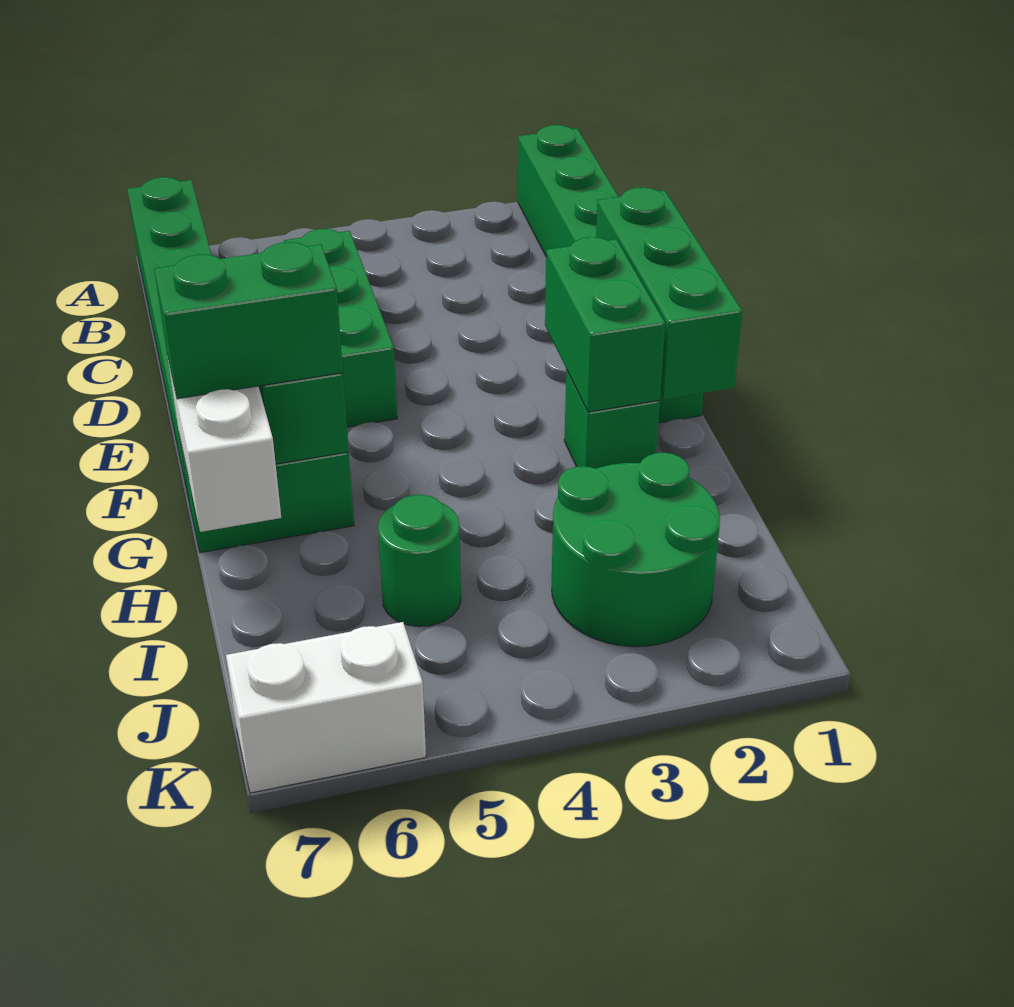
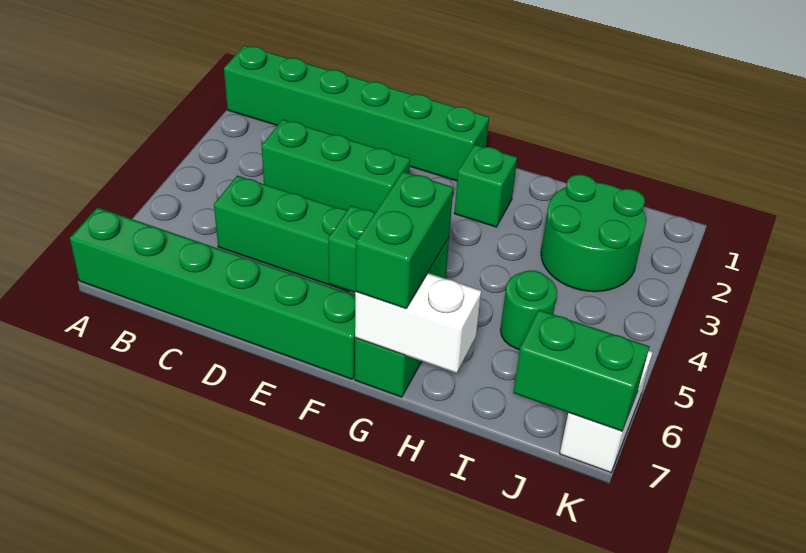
green brick E1:G1 level 2 -> green brick C3:E3 level 1
green brick F2:G2 level 2 -> green brick J7:K7 level 2

